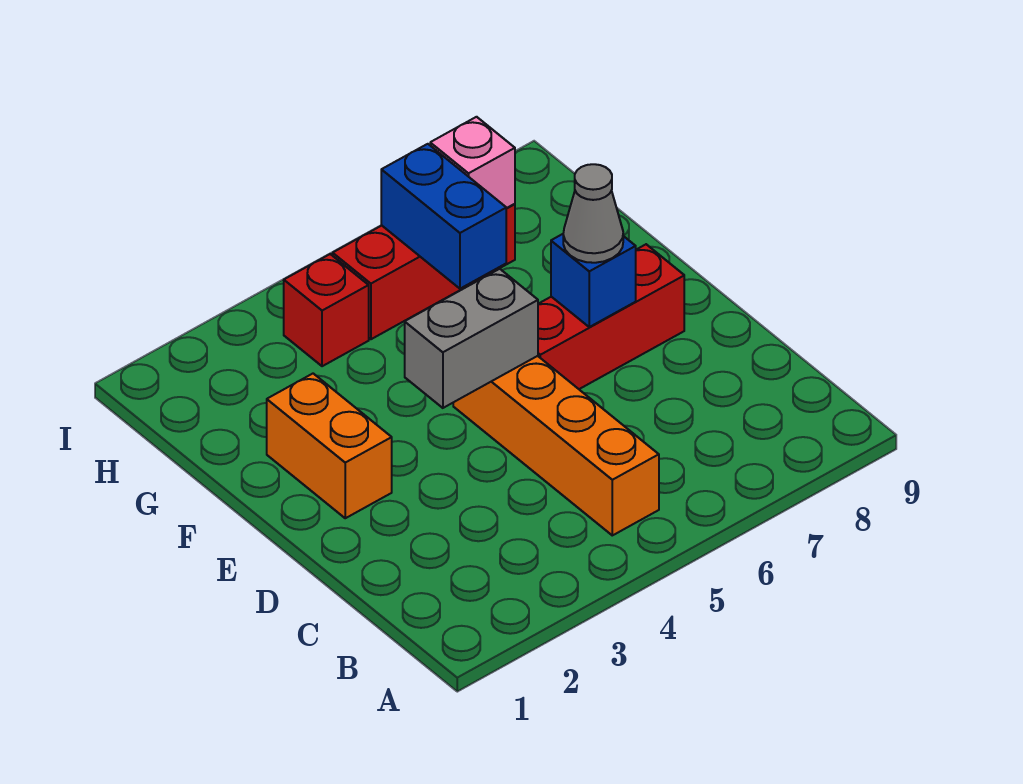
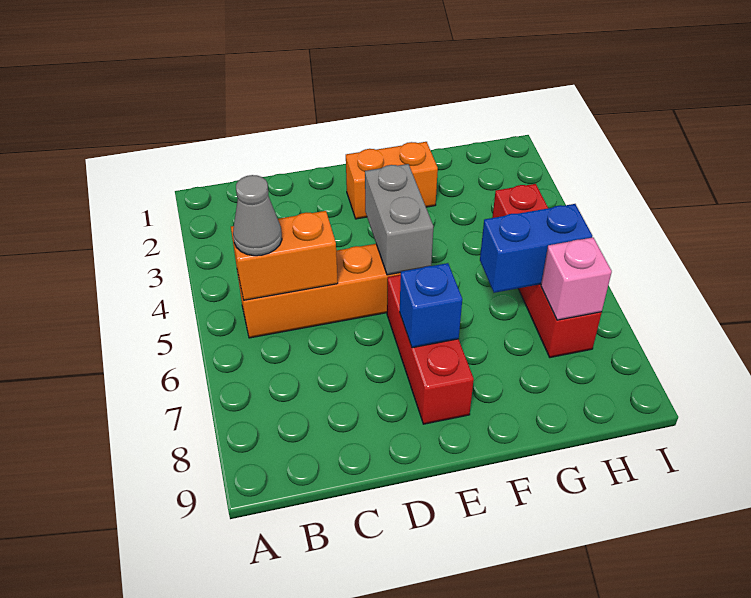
none -> orange brick B5:C5 level 2
grey cone E7 level 3 -> grey cone B5 level 3

